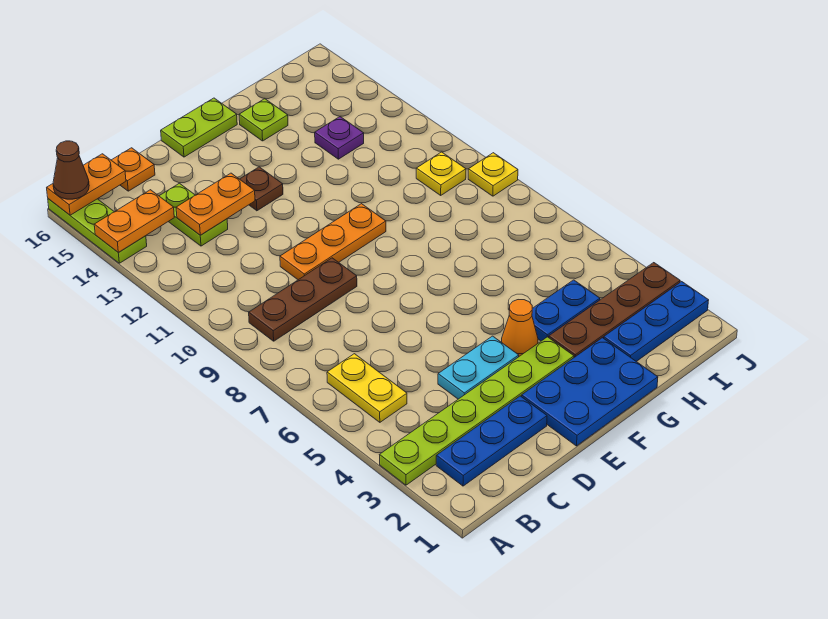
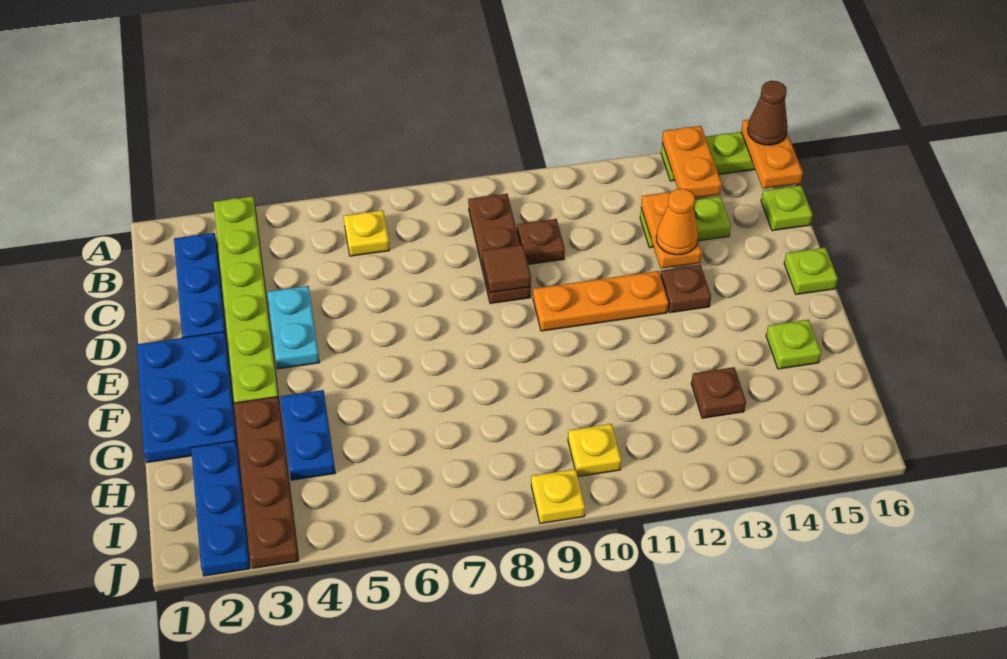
yellow plate B5:B6 level 1 -> yellow plate B6 level 1
none -> brown plate C10 level 1
orange plate C16 level 1 -> lime plate C16 level 1
none -> brown tile D9 level 2
orange plate D10:F10 level 1 -> orange plate E10:E12 level 1
lime plate E16:F16 level 1 -> lime plate E16 level 1
orange cone F4 level 1 -> orange cone D13 level 3
purple plate H13 level 1 -> brown plate H13 level 1

